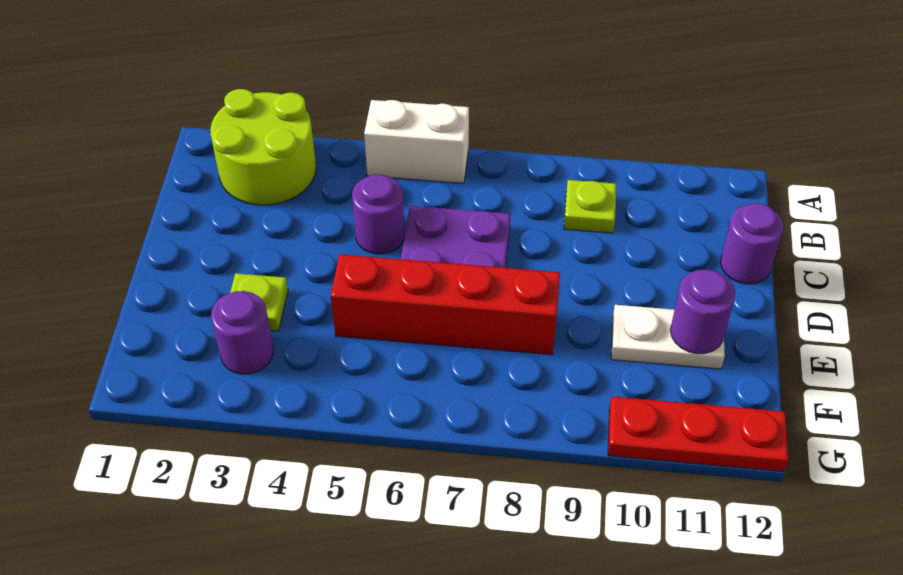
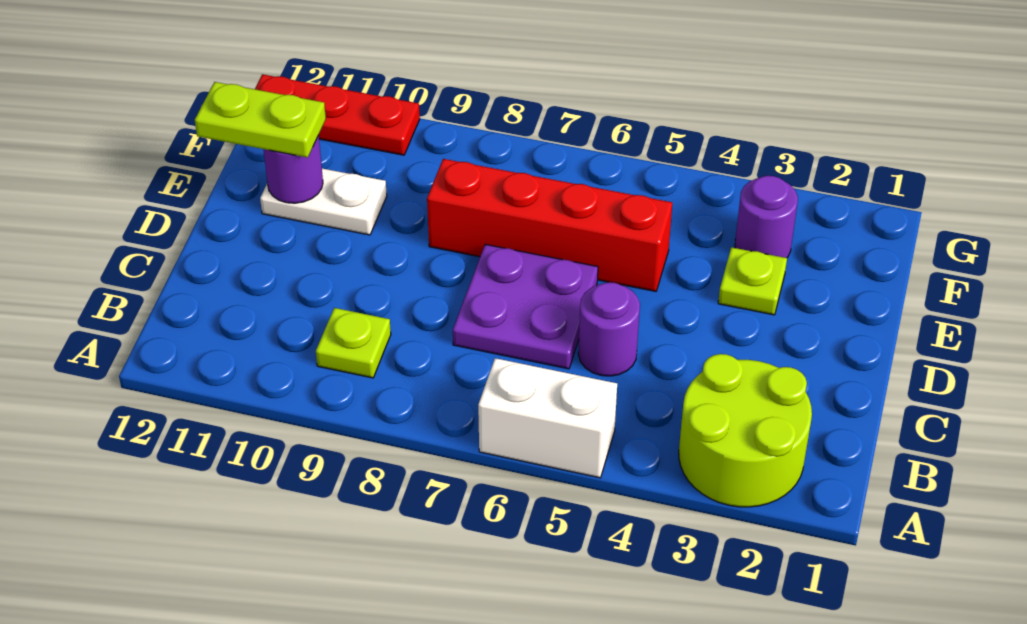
purple round brick C12 level 1 -> none
none -> lime plate E11:E12 level 3

